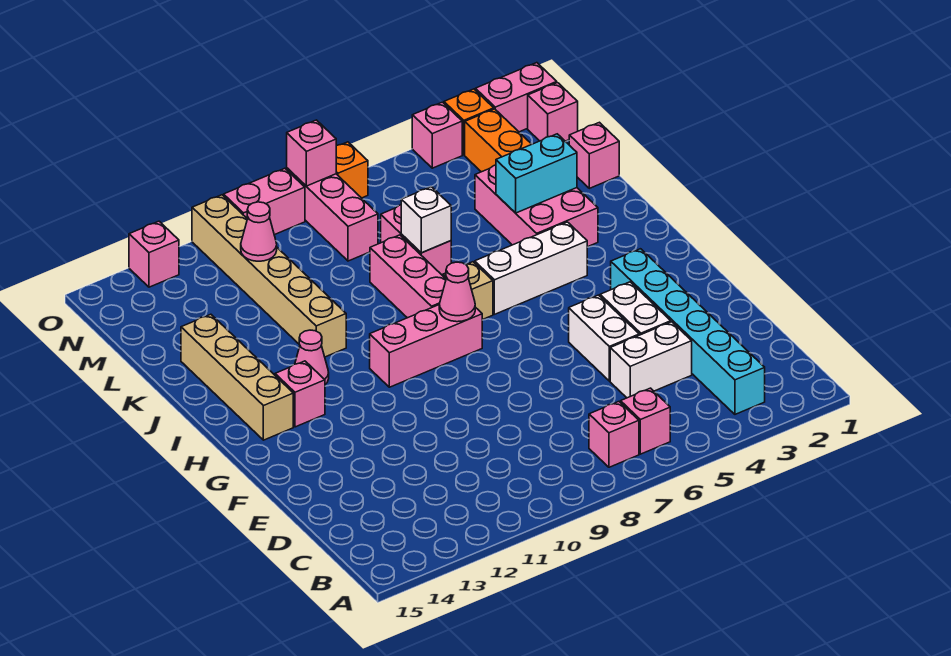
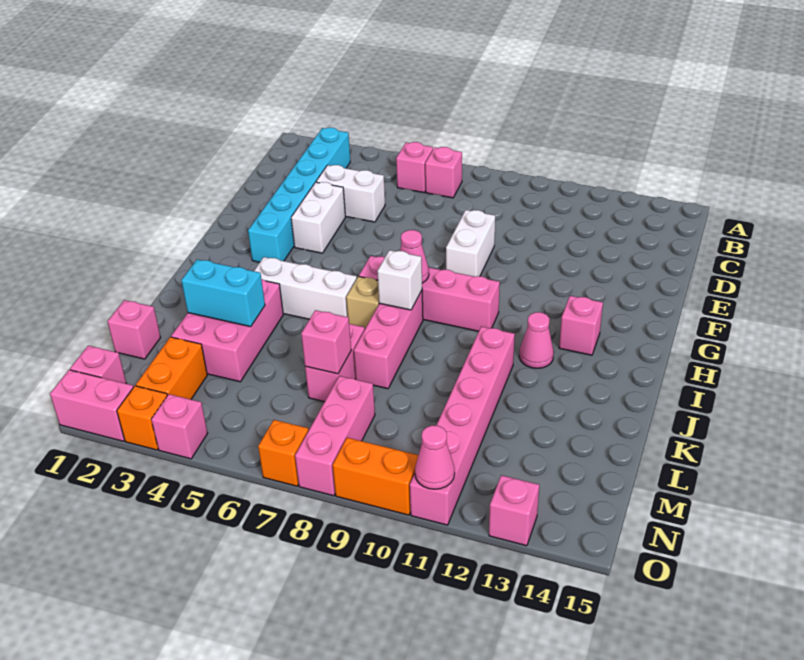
white brick E5:F5 level 1 -> white brick E9:F9 level 1
pink brick H8:H10 level 1 -> pink brick H7:H10 level 1
tan brick H14:K14 level 1 -> none
tan brick J11:O11 level 1 -> pink brick J11:O11 level 1
white brick K7 level 2 -> white brick I8 level 2
pink cone M11 level 2 -> pink cone O11 level 2
pink brick O8 level 2 -> pink brick L7 level 2
pink brick O9:O10 level 1 -> orange brick O9:O10 level 1

